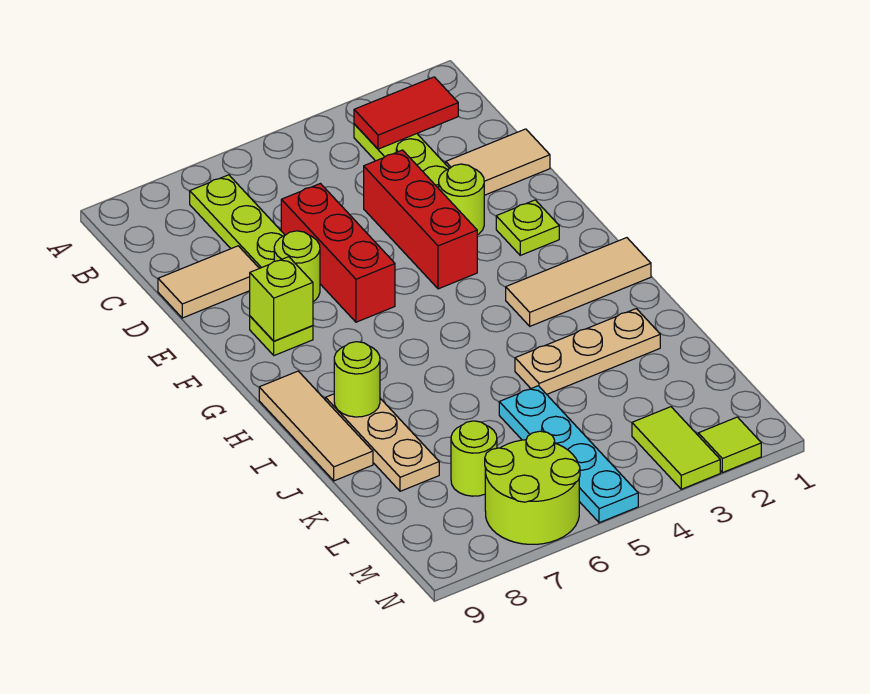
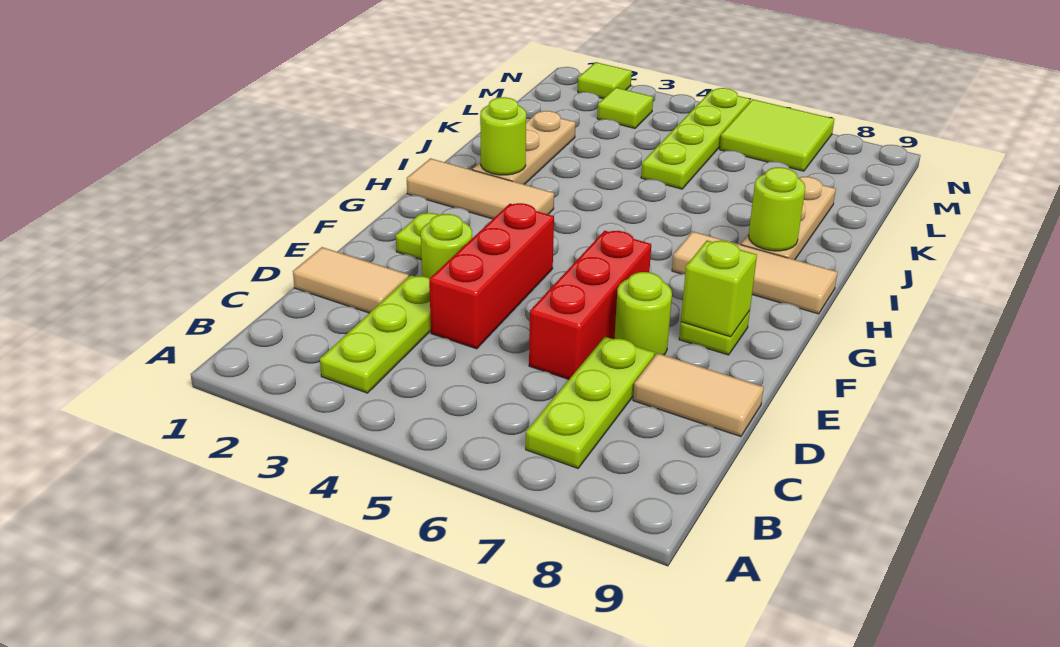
red tile B2:B3 level 2 -> none
tan tile H9:J9 level 1 -> tan tile H7:H9 level 1
tan plate J2:J4 level 1 -> tan plate I2:K2 level 1
cyan plate K5:N5 level 1 -> lime plate K5:N5 level 1
lime round brick L7 level 1 -> lime round brick I2 level 2
lime tile M3:N3 level 1 -> lime tile M3 level 1
lime round brick M6:N7 level 1 -> lime tile M6:N7 level 1

